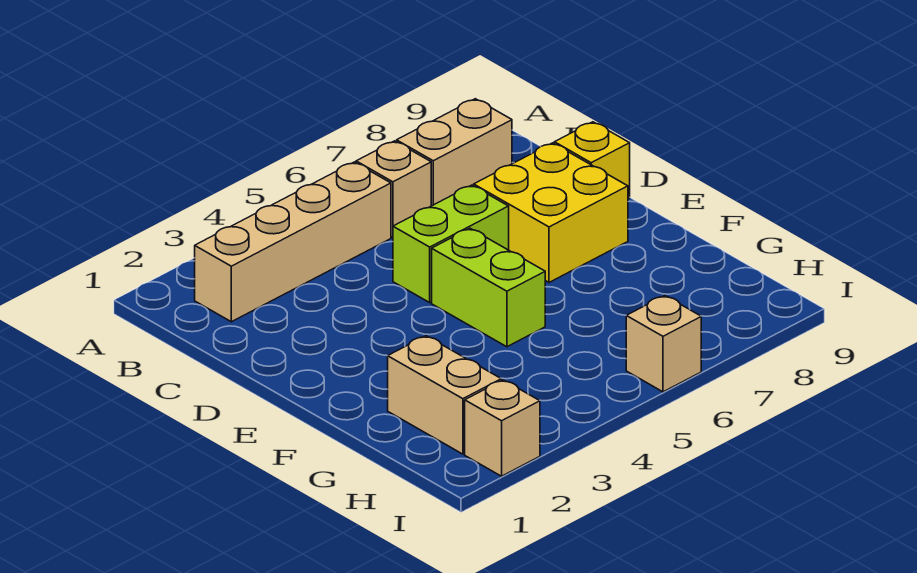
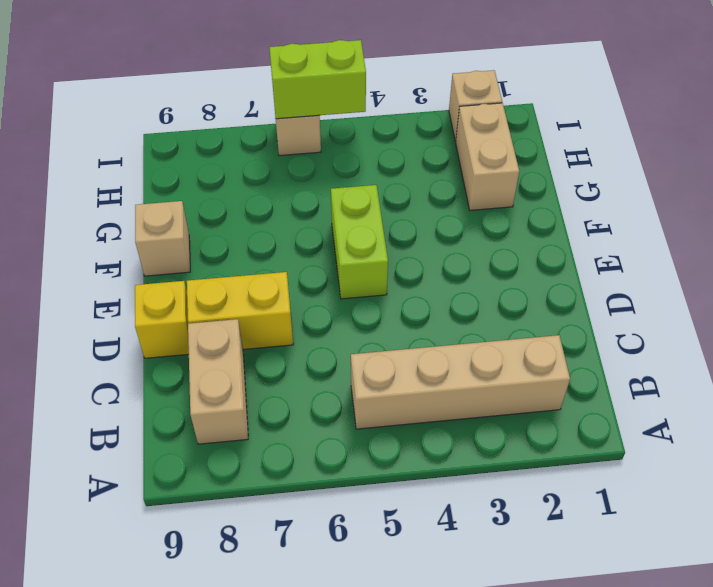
tan brick B6 level 1 -> tan brick F9 level 1
tan brick B7:B8 level 1 -> tan brick B8:C8 level 1
lime brick D5:D6 level 1 -> lime brick I5:I6 level 2
yellow brick D7:E8 level 1 -> yellow brick D7:D8 level 1

